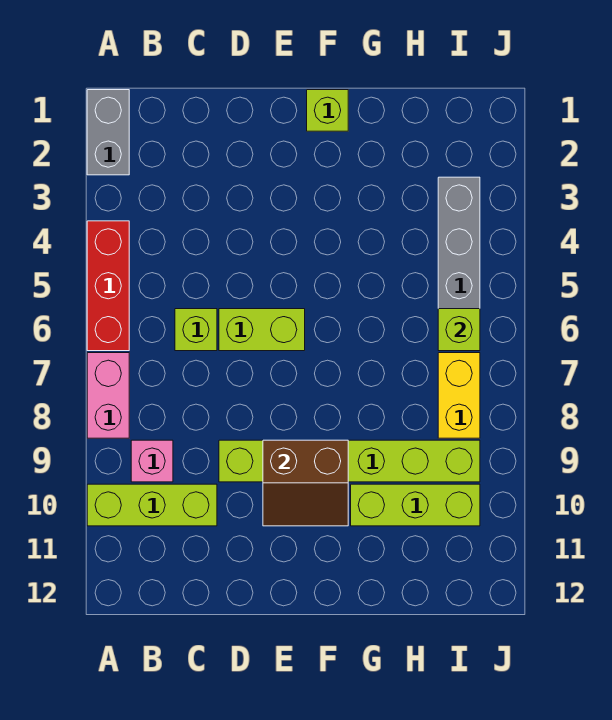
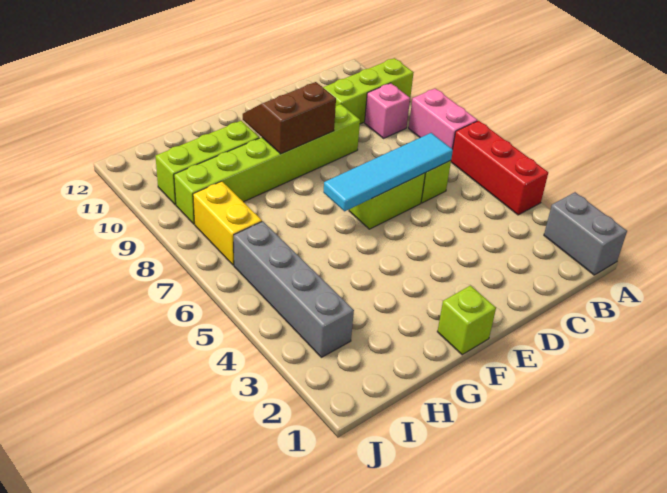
none -> cyan tile C6:F6 level 2
lime brick I6 level 2 -> none

